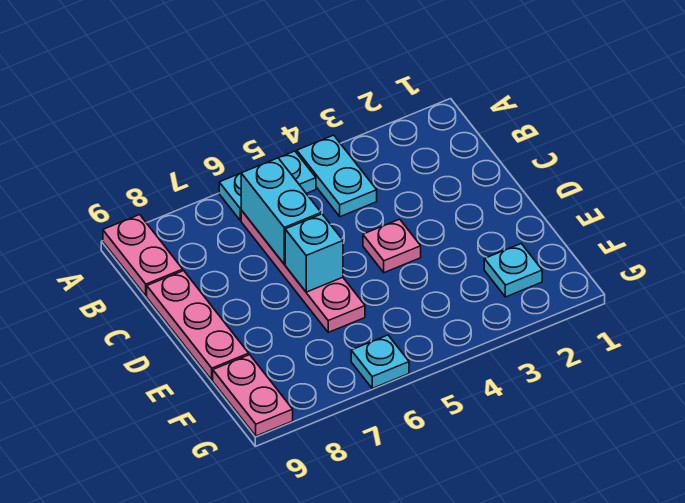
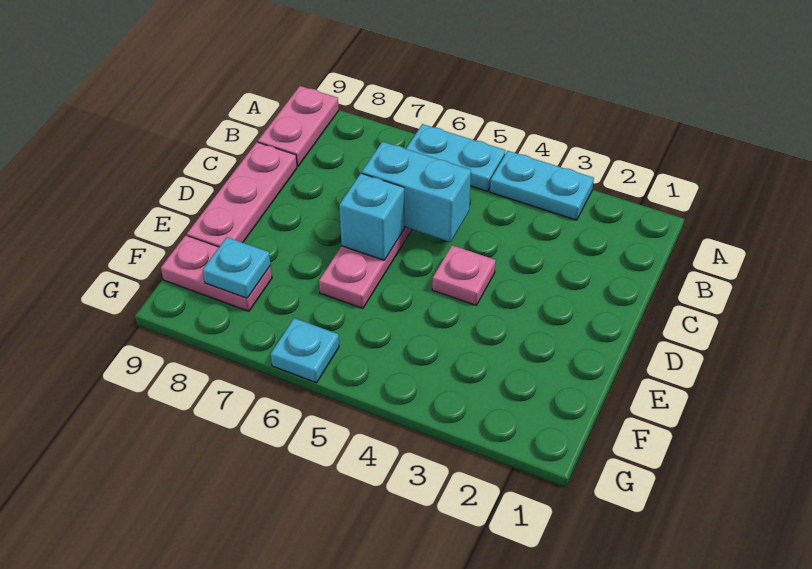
cyan plate A4:B4 level 1 -> cyan plate A3:A4 level 1
cyan brick B6:C6 level 2 -> cyan brick C5:C6 level 2
cyan plate F2 level 1 -> cyan plate F8 level 2
pink plate F9:G9 level 1 -> pink plate F8:F9 level 1

